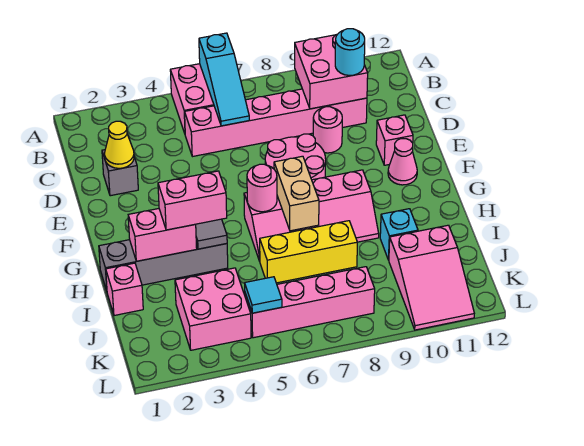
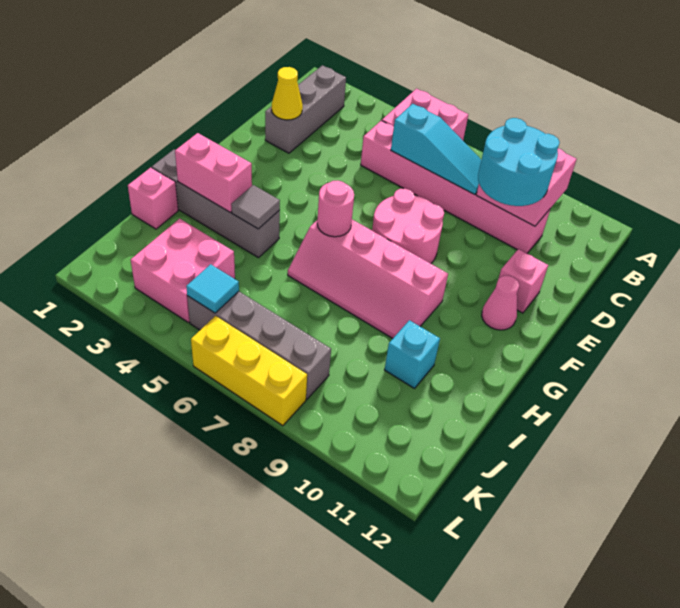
cyan slope A6:C6 level 2 top A -> cyan slope C6:C8 level 2 top 6
cyan round brick C10 level 3 -> cyan round brick C9:D10 level 3
grey brick D2 level 1 -> grey brick B2:D2 level 1
pink round brick D9 level 1 -> none
tan brick G7:H7 level 2 -> none
pink brick H3:H4 level 3 -> none
yellow brick I6:I8 level 1 -> yellow brick L6:L8 level 1
pink slope J10:L11 level 1 top J -> none
pink brick K5:K8 level 1 -> grey brick K5:K8 level 1

